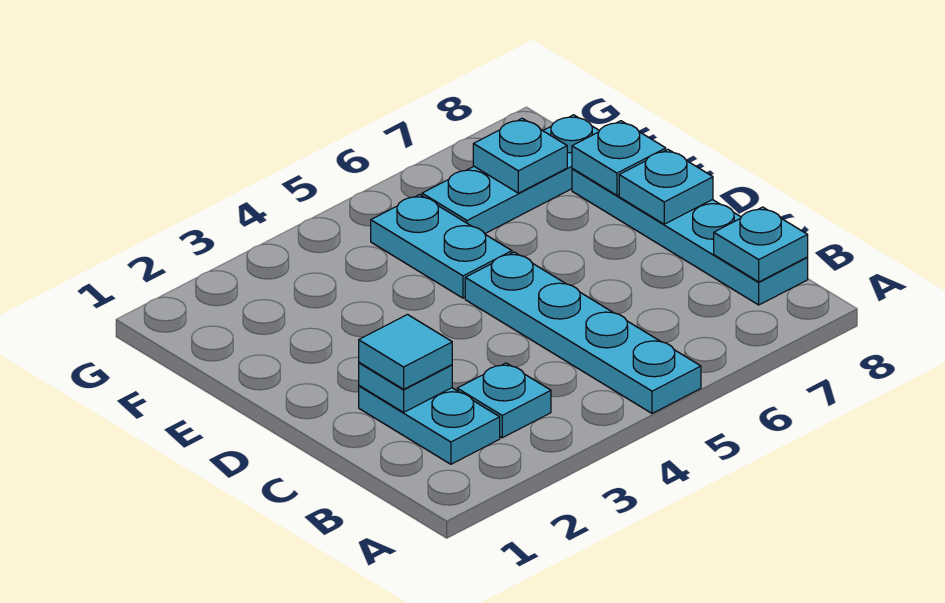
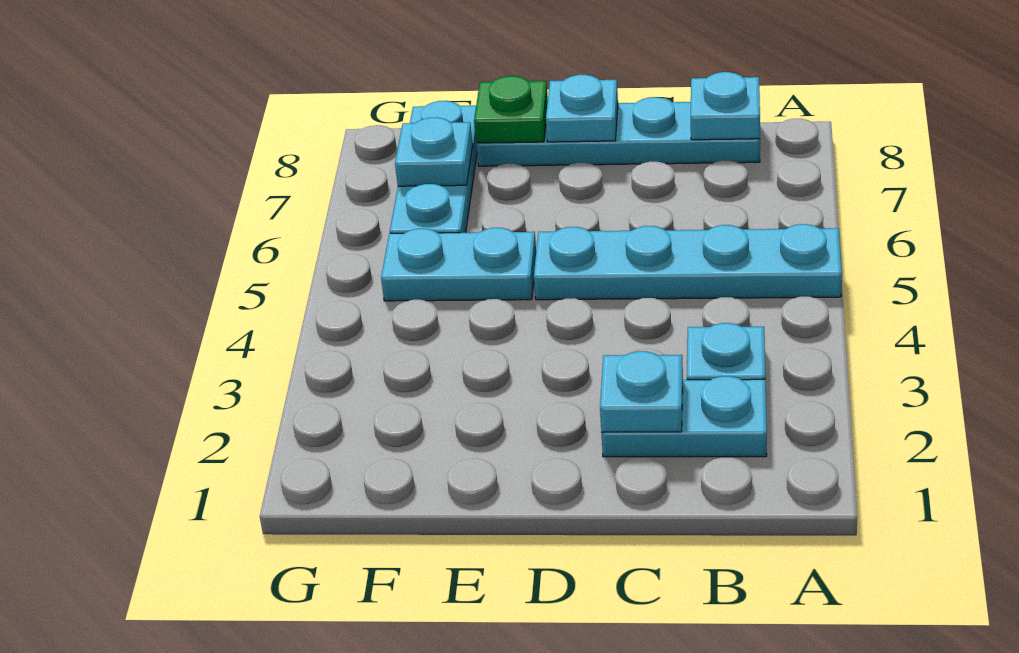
cyan tile C2 level 3 -> none
cyan plate E8 level 2 -> green plate E8 level 2

